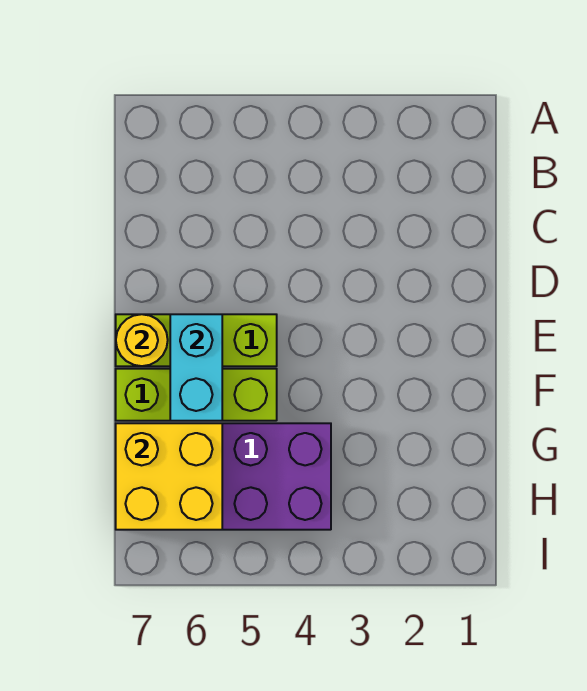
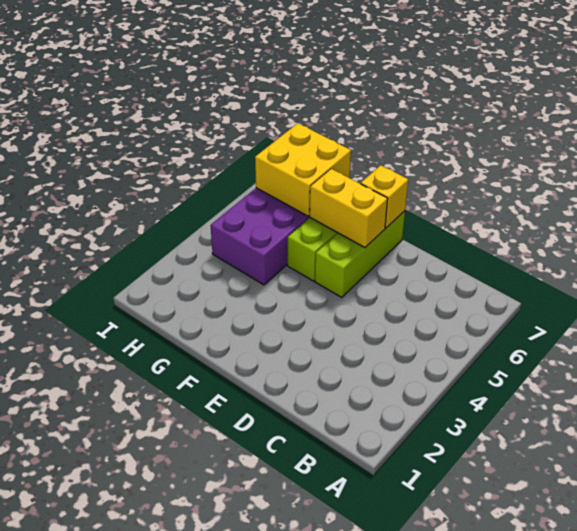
cyan brick E6:F6 level 2 -> yellow brick E6:F6 level 2
yellow round brick E7 level 2 -> yellow brick E7 level 2

